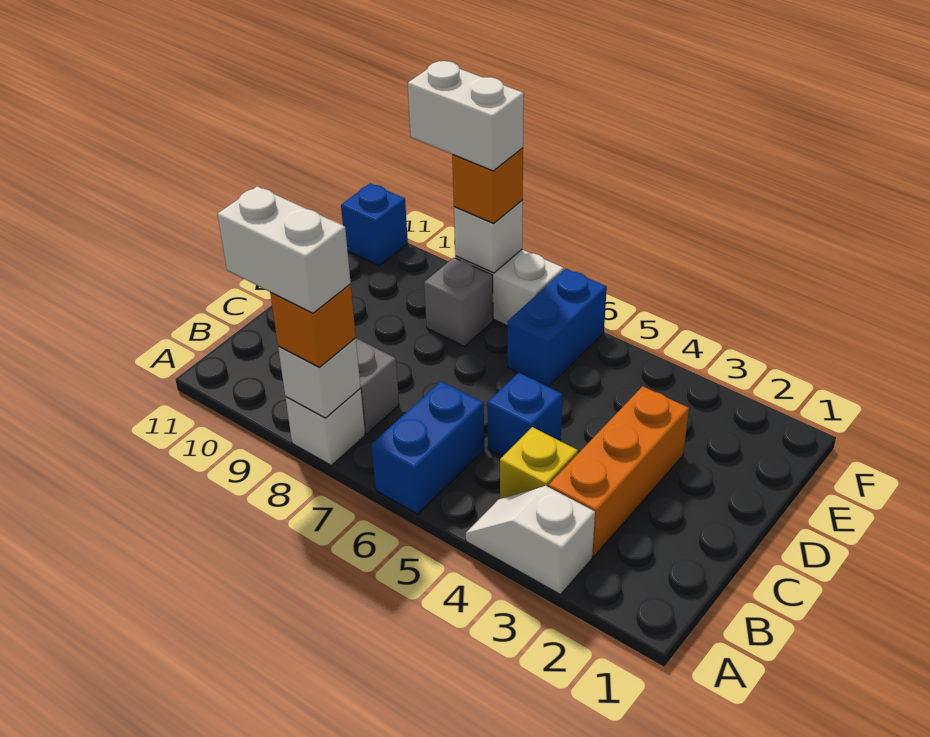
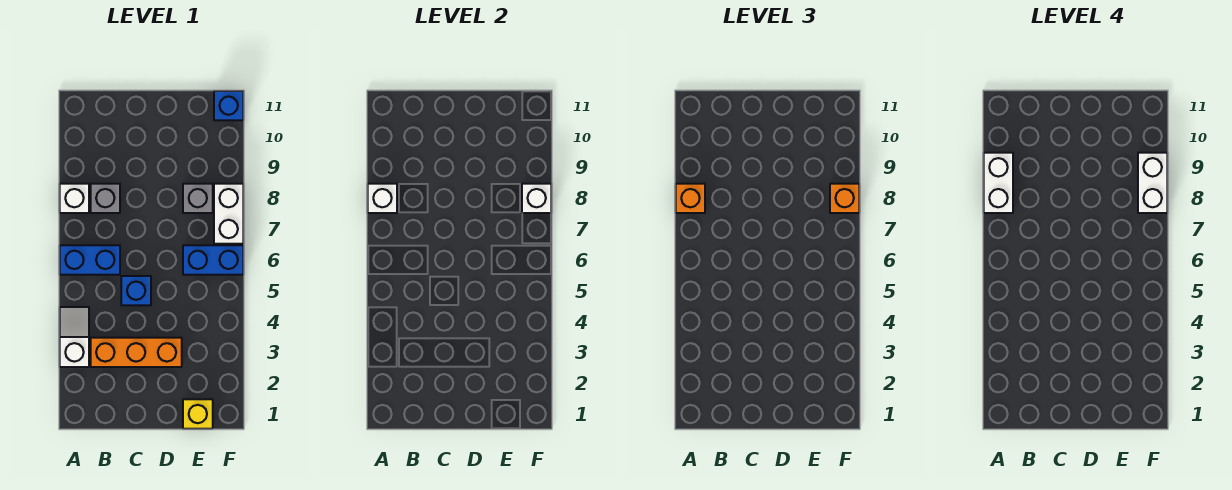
yellow brick B4 level 1 -> yellow brick E1 level 1

